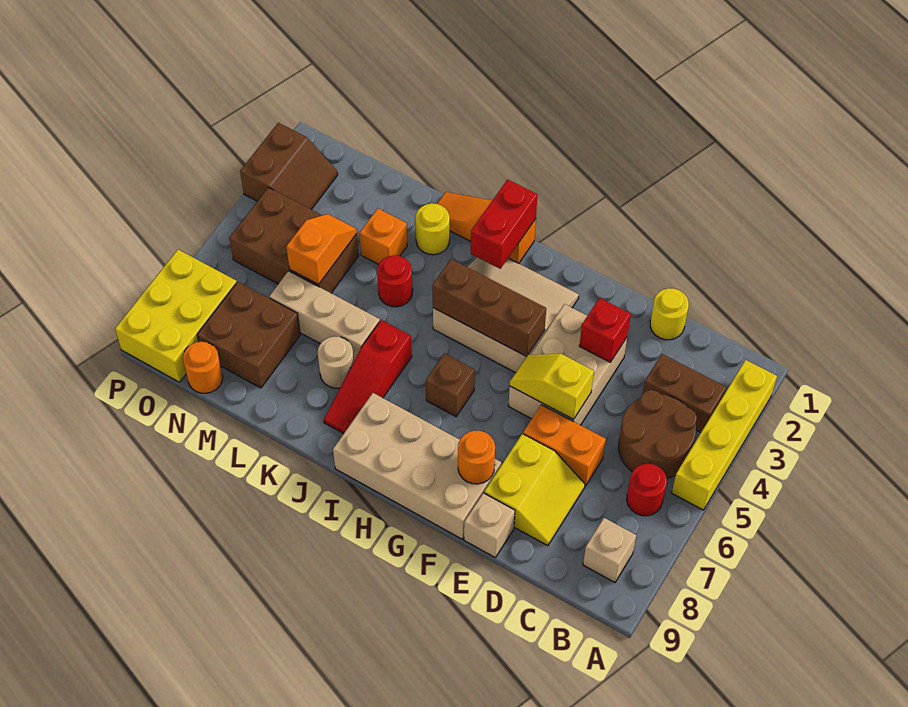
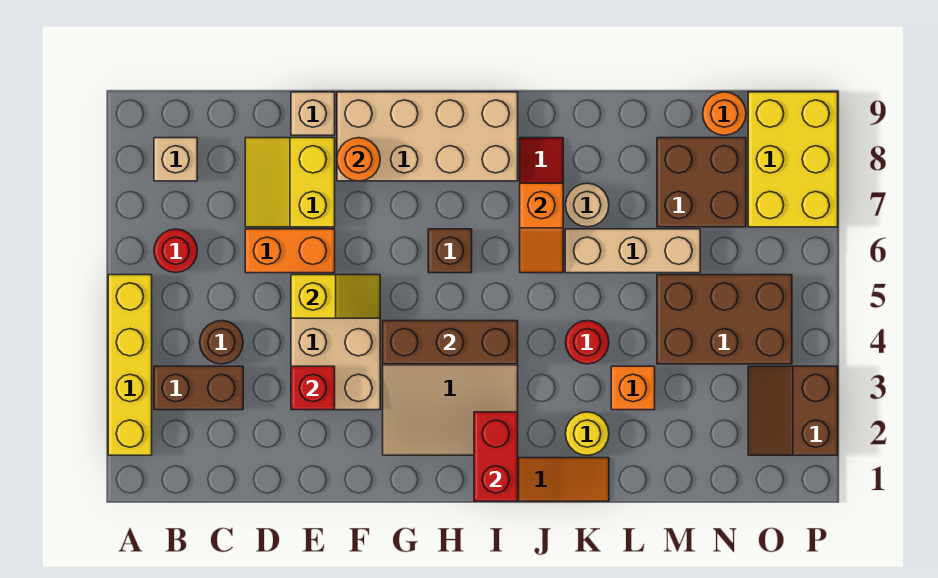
brown round brick B4:C5 level 1 -> brown round brick C4 level 1
yellow round brick D1 level 1 -> none
orange slope M4:M5 level 2 top 5 -> orange slope J6:J7 level 2 top 7

